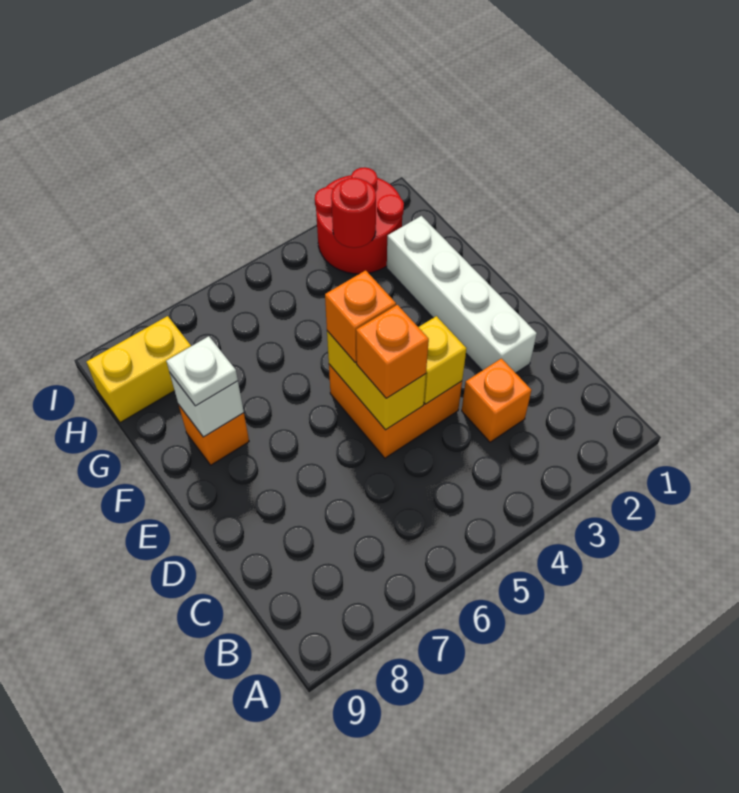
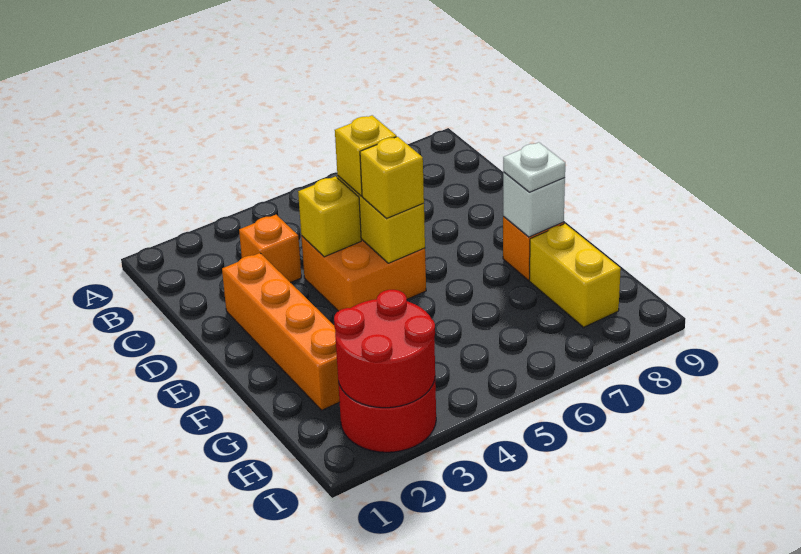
white brick D2:G2 level 1 -> orange brick D2:G2 level 1
orange brick D5 level 3 -> yellow brick D5 level 3
orange brick E5 level 3 -> yellow brick E5 level 3
red round brick H3 level 2 -> red round brick H2:I3 level 2
yellow brick H8:H9 level 1 -> yellow brick G8:H8 level 1

